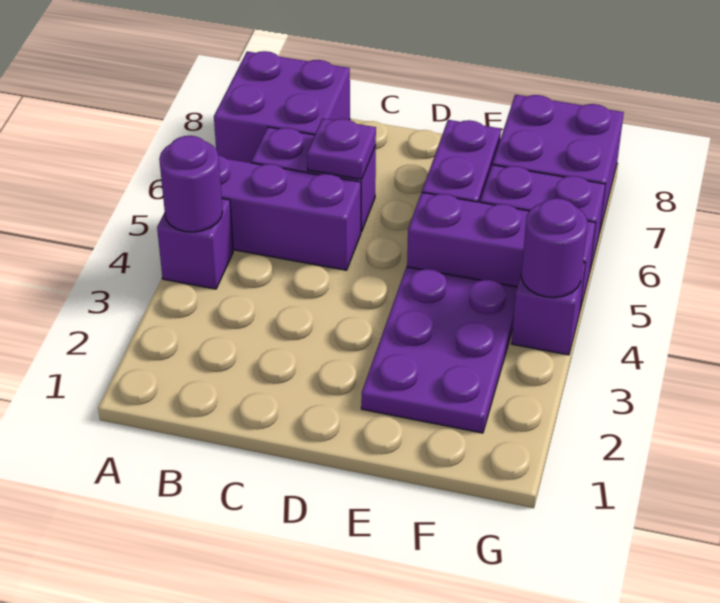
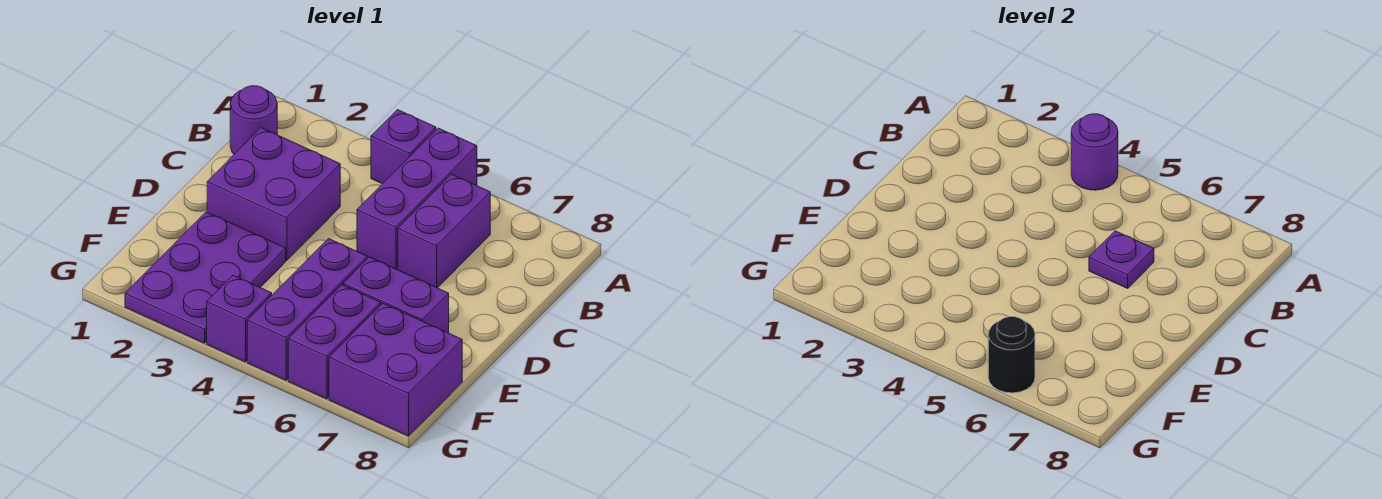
purple brick A7:B8 level 1 -> purple brick C2:D3 level 1
purple plate E2:F4 level 1 -> purple plate E2:G3 level 1
purple round brick G4 level 2 -> purple round brick B1 level 1
none -> black round brick G6 level 2

